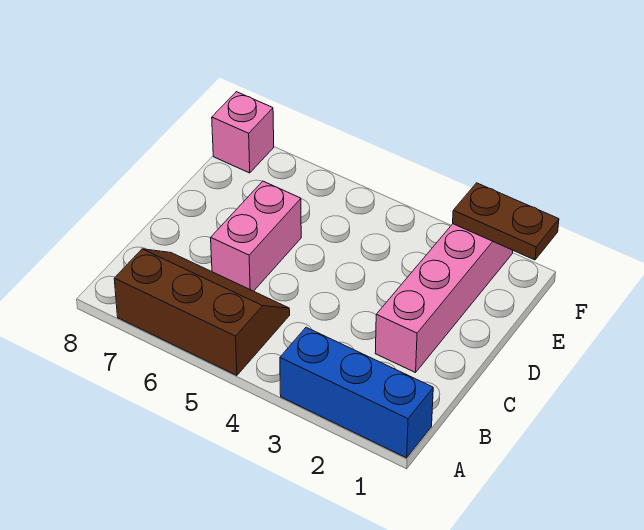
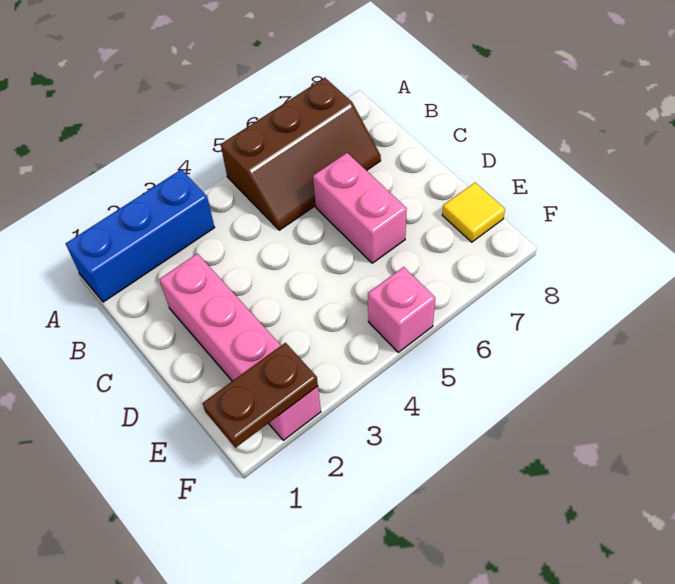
none -> yellow tile E8 level 1
pink brick F8 level 1 -> pink brick F5 level 1

